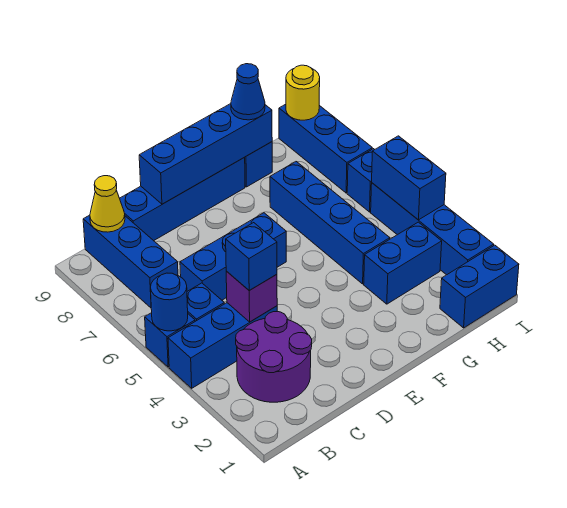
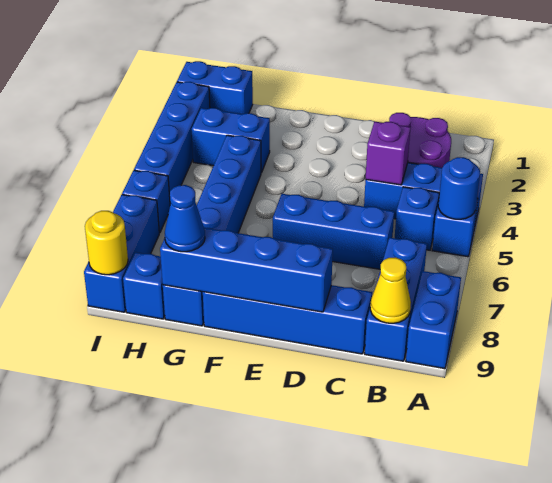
blue brick C4 level 3 -> blue brick H9 level 1
blue brick I4:I5 level 2 -> blue brick A8:A9 level 1

